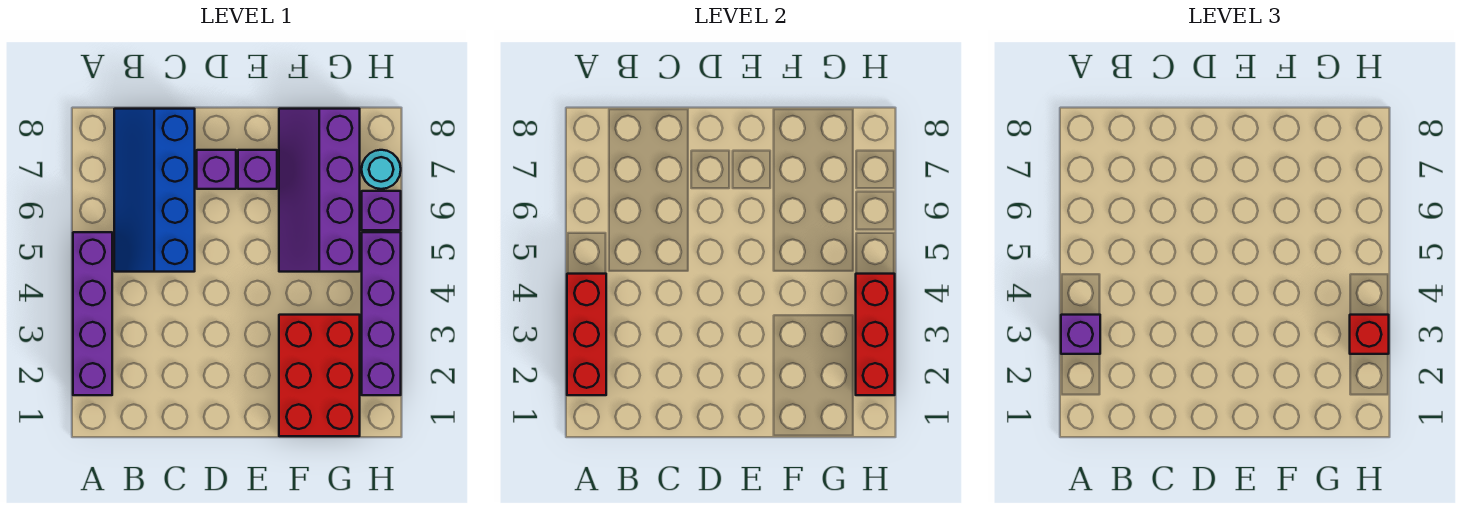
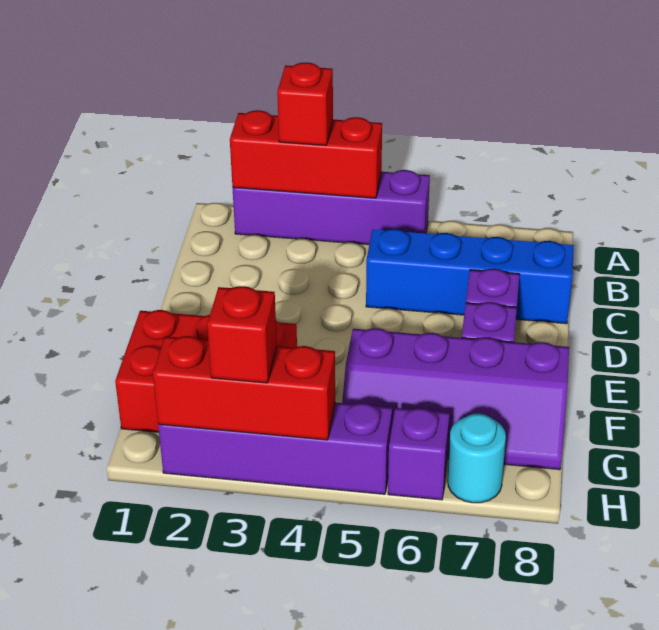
purple brick A3 level 3 -> red brick A3 level 3
purple slope F5:G8 level 1 top G -> purple slope F5:G8 level 1 top F

